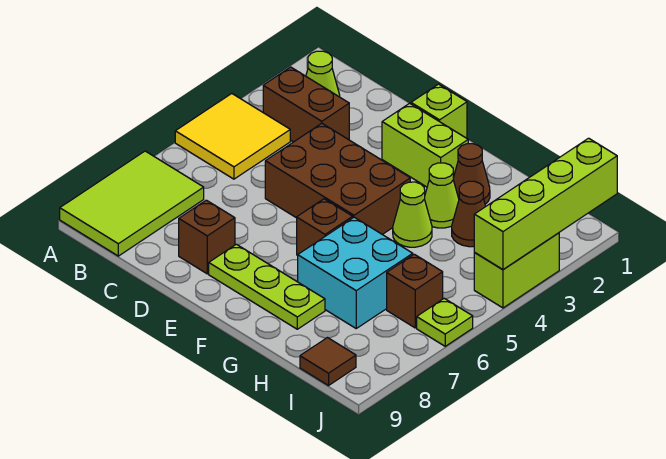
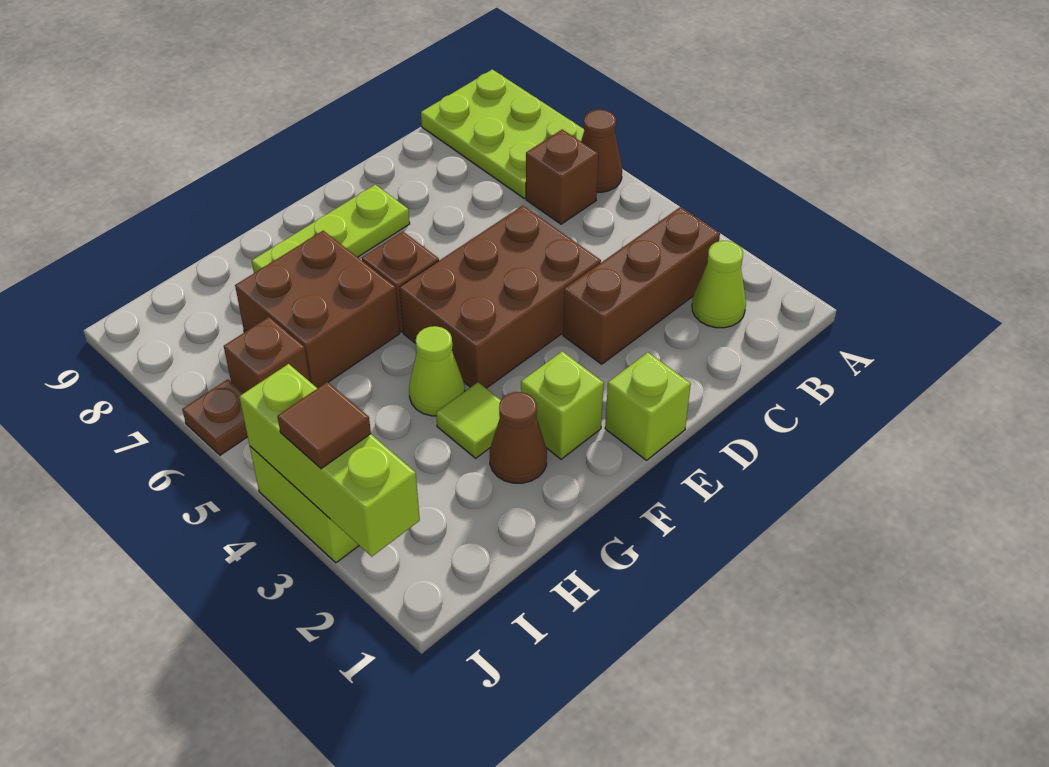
yellow tile A4:B5 level 1 -> none
lime tile A7:B9 level 1 -> lime plate A7:B9 level 1
brown brick B3:C3 level 1 -> brown brick B3:D3 level 1
brown brick D8 level 1 -> brown brick B6 level 1
lime brick E2:F2 level 1 -> lime brick F2 level 1
lime cone G3 level 1 -> lime tile G3 level 1
cyan brick G6:H7 level 1 -> brown brick G6:H7 level 1
brown cone H3 level 1 -> brown cone A6 level 1
brown tile I9 level 1 -> brown tile J3 level 3
lime brick J1:J4 level 2 -> lime brick J2:J4 level 2
lime plate J6 level 1 -> brown plate J6 level 1

